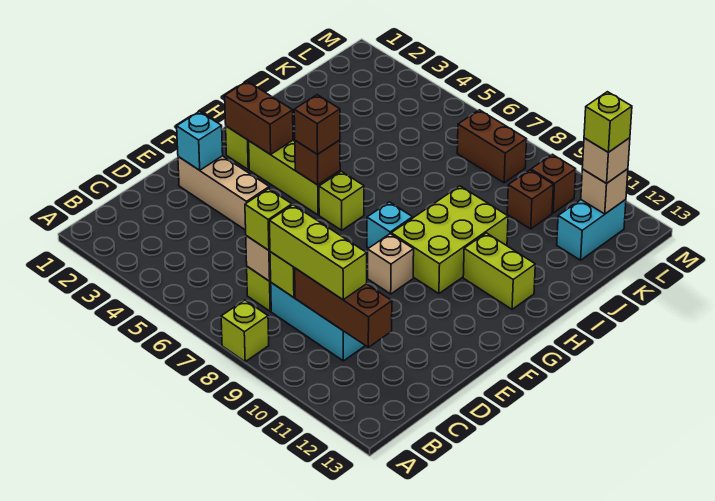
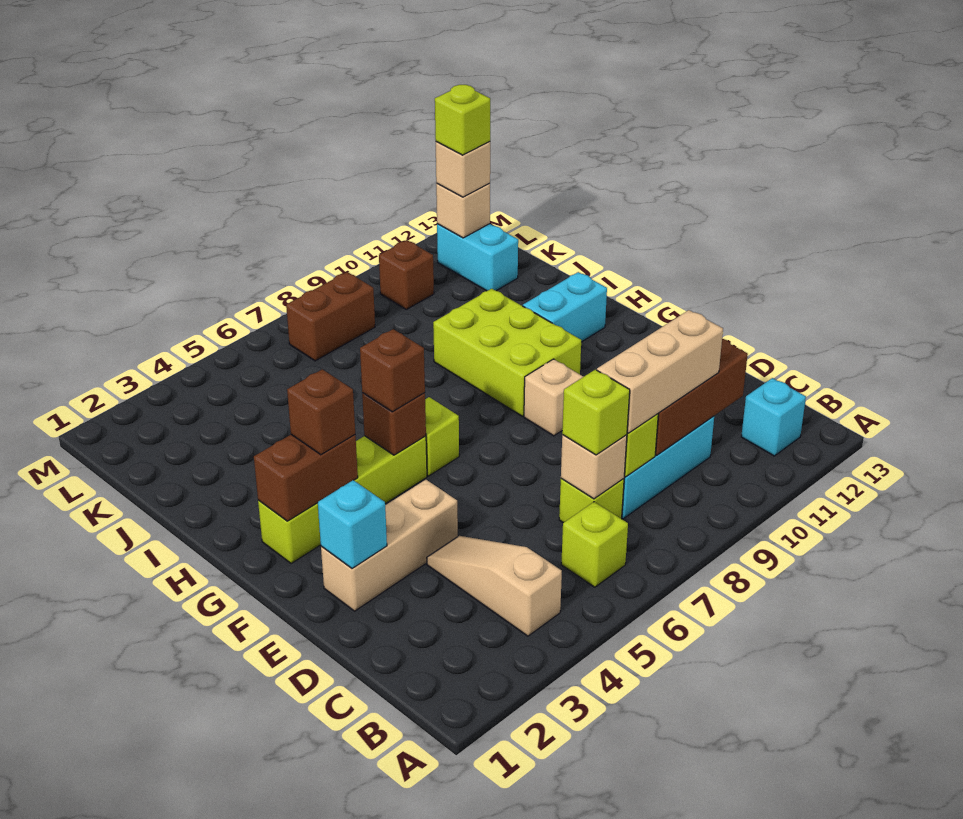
lime brick A8 level 1 -> lime brick B6 level 1
none -> tan slope B4:D4 level 1 top B
lime brick C8:C10 level 3 -> tan brick C8:C10 level 3
cyan brick G8 level 1 -> cyan brick B12 level 1
lime brick H11:H12 level 1 -> cyan brick H11:H12 level 1
brown brick K10 level 1 -> brown brick G3 level 3

